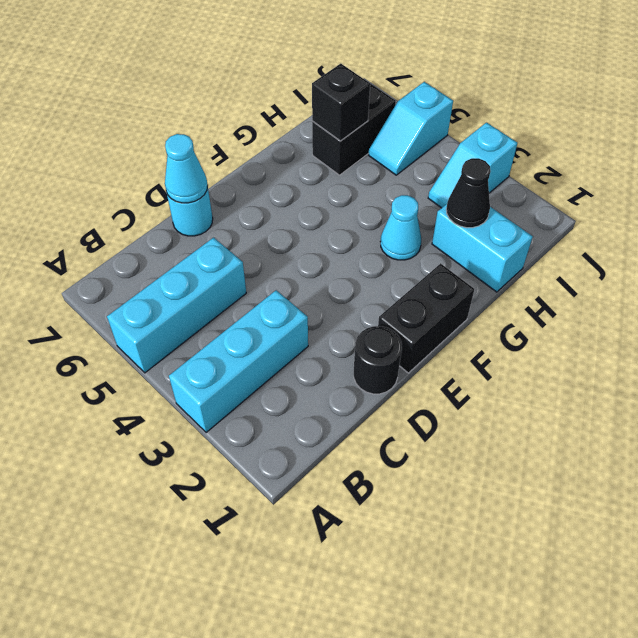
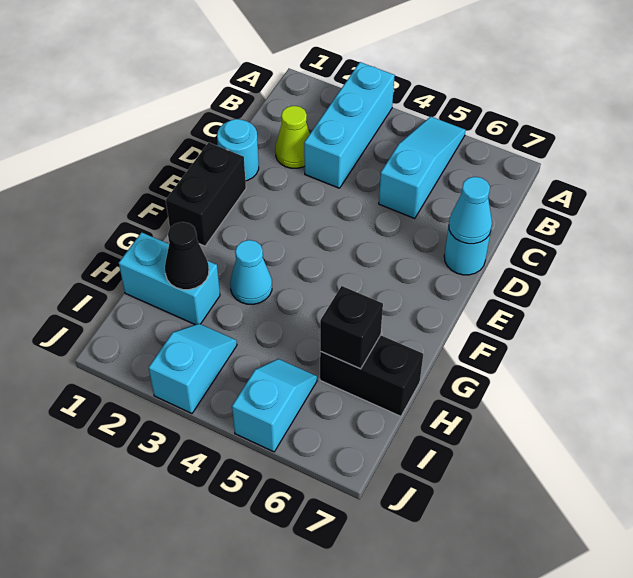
cyan brick A5:C5 level 1 -> cyan slope A5:C5 level 1 top C
none -> lime cone C2 level 1
black round brick D1 level 1 -> cyan round brick D1 level 1
black brick H6:I6 level 1 -> black brick H6:H7 level 1

